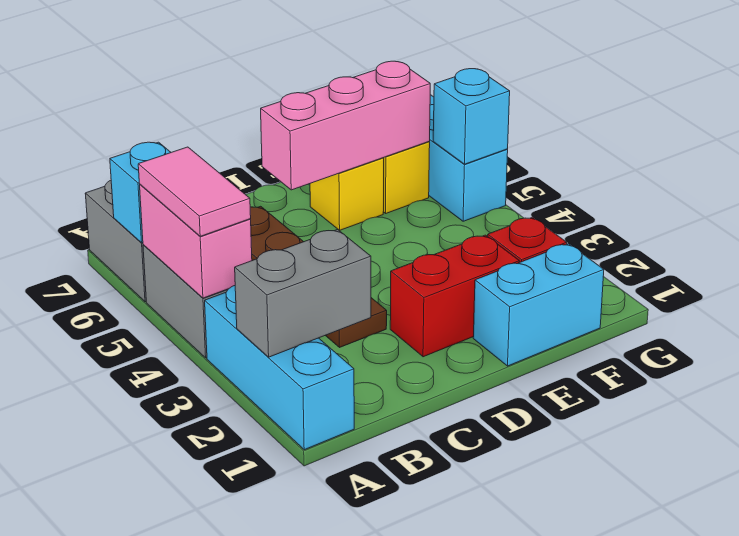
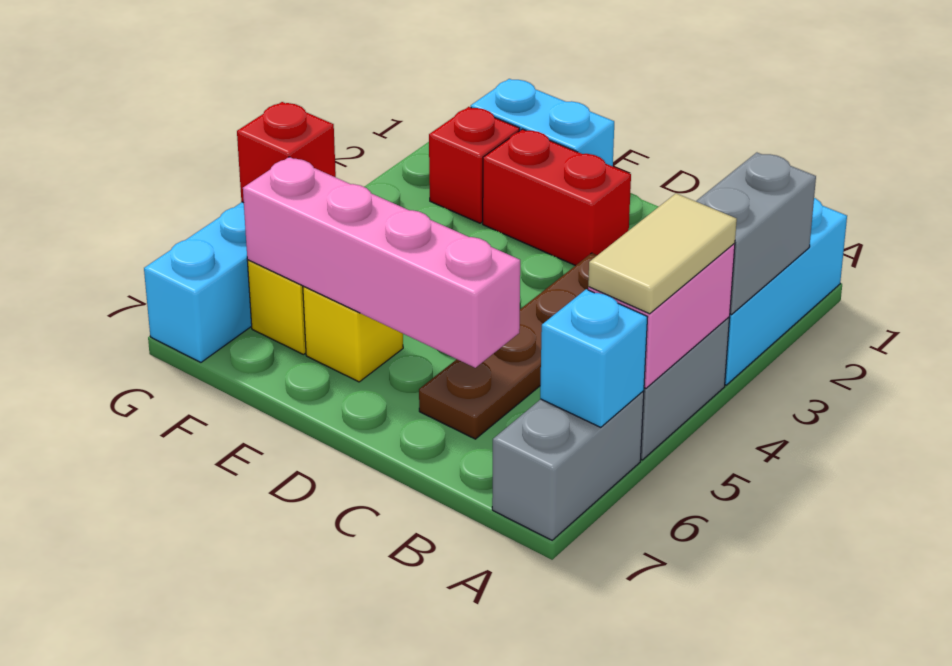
grey brick A2:B2 level 2 -> grey brick A2:A3 level 2
pink tile A4:A5 level 3 -> tan tile A4:A5 level 3
pink brick D6:F6 level 2 -> pink brick C6:F6 level 2
cyan brick G5 level 2 -> red brick G5 level 2

